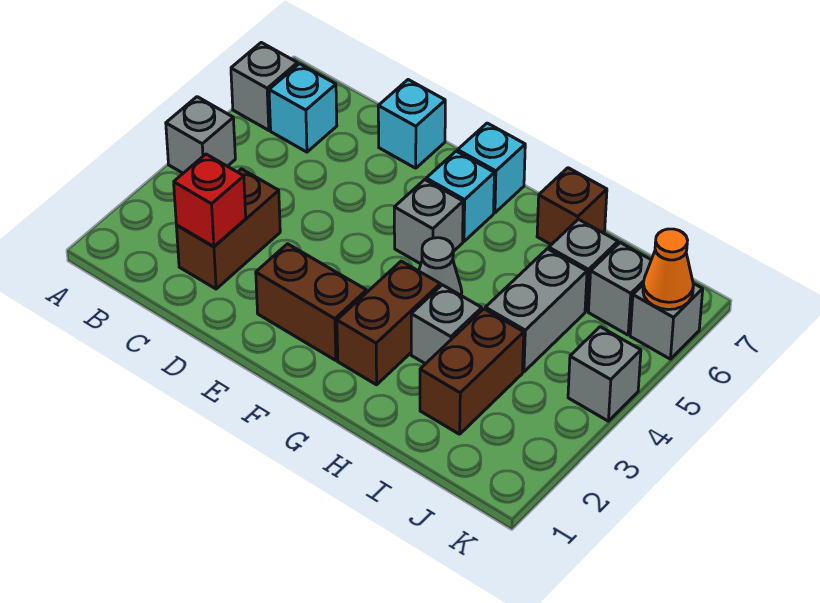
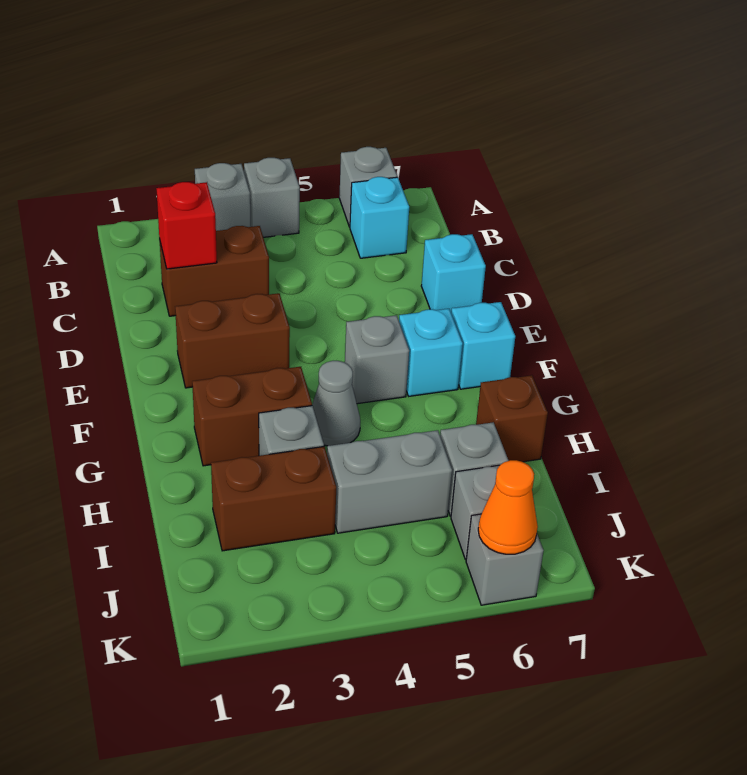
brown brick E2:F2 level 1 -> brown brick E2:E3 level 1
grey brick K4 level 1 -> grey brick A3 level 1

